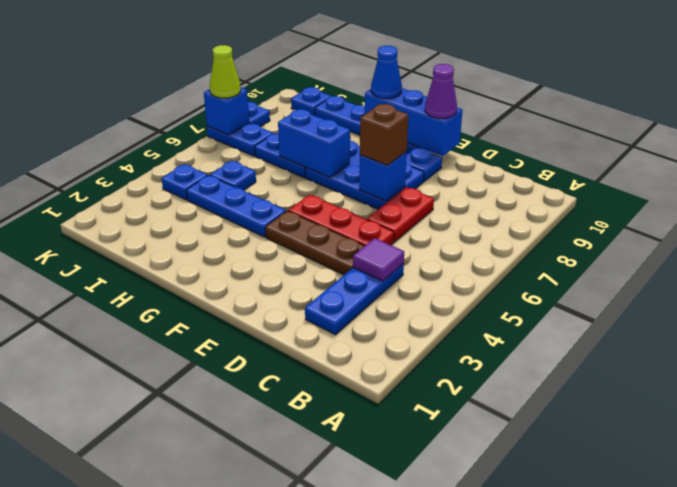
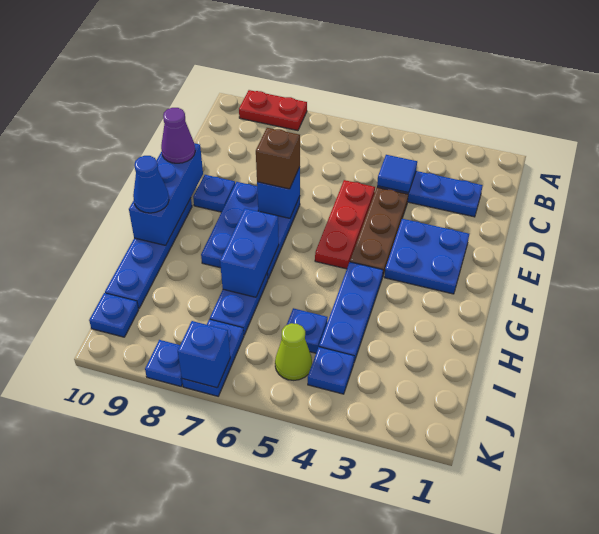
purple tile C4 level 2 -> blue tile C4 level 2
red plate D6:D7 level 1 -> red plate A8:A9 level 1
none -> blue plate E2:F3 level 1
lime cone K7 level 3 -> lime cone J5 level 1

